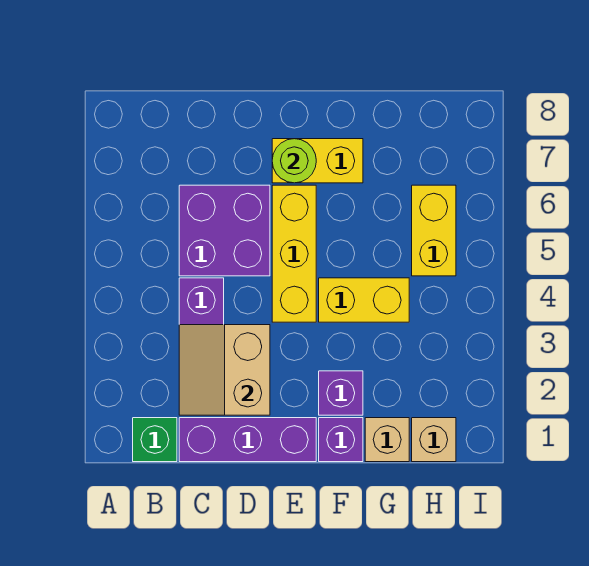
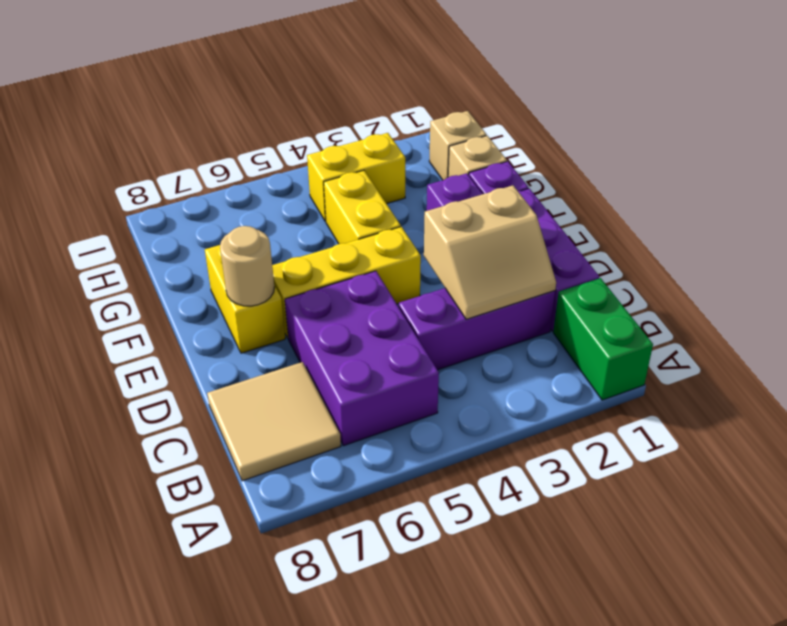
green brick B1 level 1 -> green brick A1:B1 level 1
none -> tan tile B7:C8 level 1
purple brick C5:D6 level 1 -> purple brick B5:D6 level 1
lime round brick E7 level 2 -> tan round brick E7 level 2
yellow brick H5:H6 level 1 -> yellow brick H3:H4 level 1

